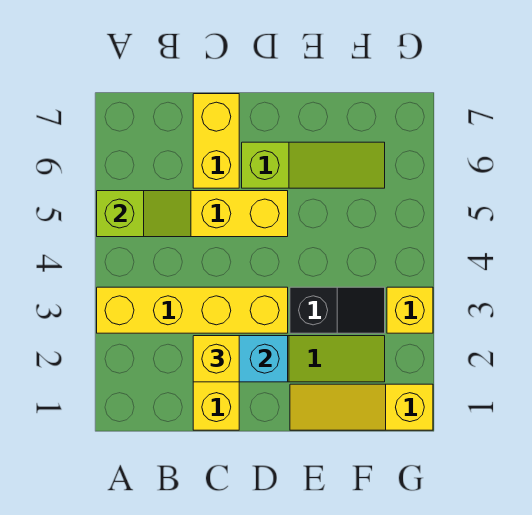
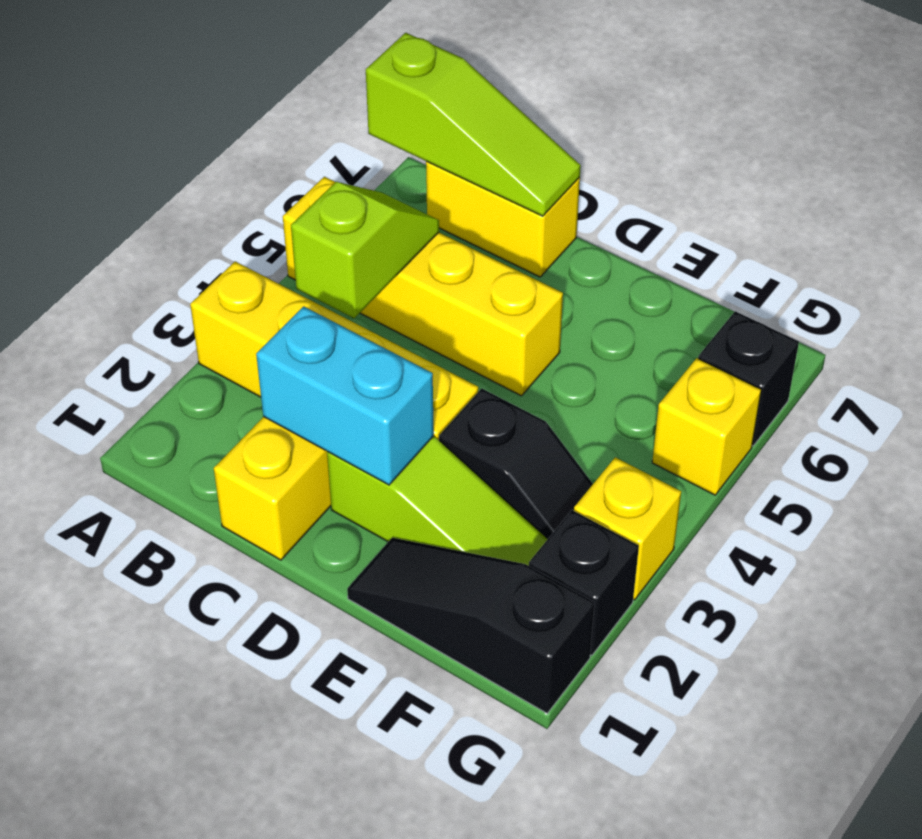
lime slope A5:B5 level 2 top A -> lime slope B4:B5 level 2 top 4
yellow brick C2 level 3 -> yellow brick G5 level 1
yellow brick C6:C7 level 1 -> yellow brick B7:C7 level 1
lime slope D6:F6 level 1 top D -> lime slope A7:C7 level 2 top A
yellow slope E1:G1 level 1 top G -> black slope E1:G1 level 1 top G
none -> black brick G2 level 1
none -> black brick G6 level 1

